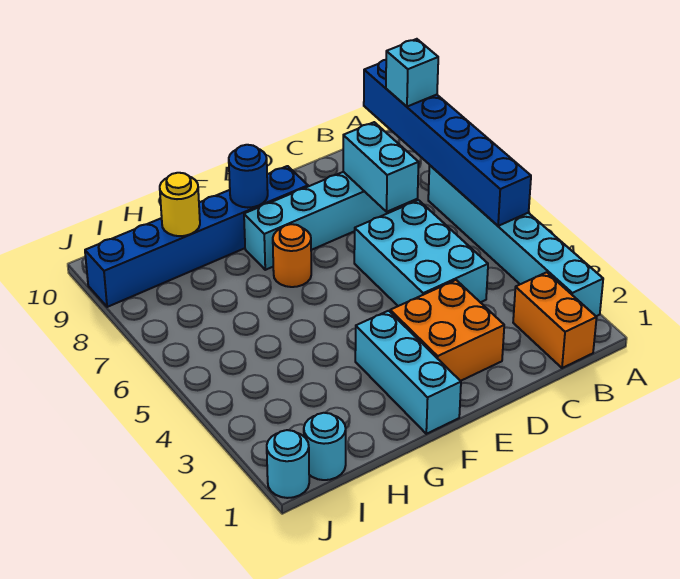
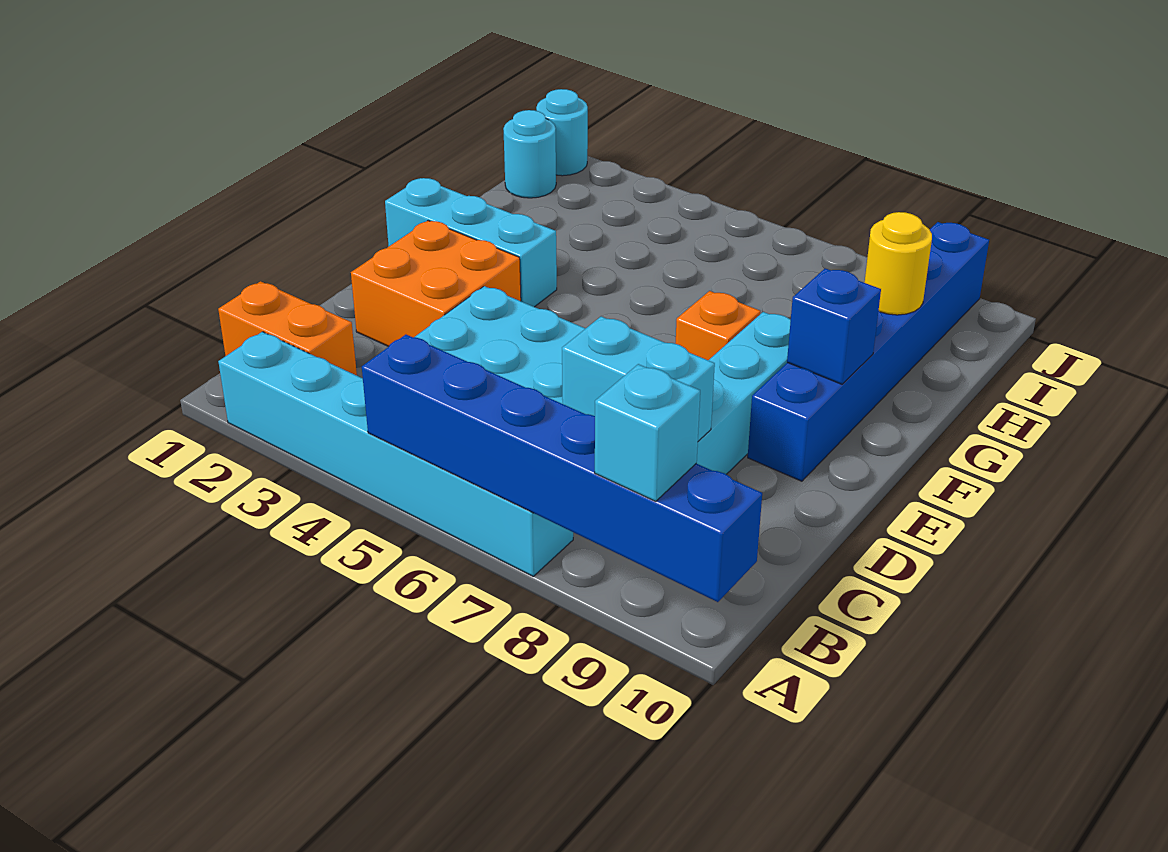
orange round brick F7 level 1 -> orange brick F7 level 1
blue round brick F9 level 2 -> blue brick F9 level 2

